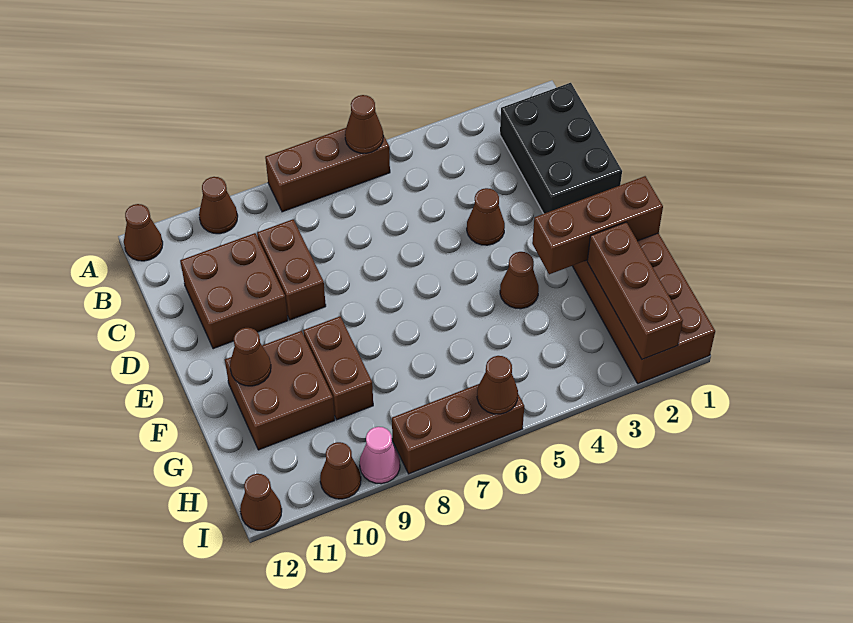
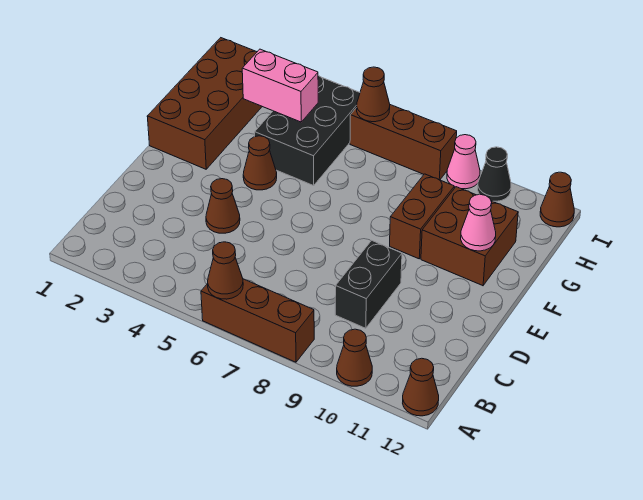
black brick B1:D2 level 1 -> black brick G4:I5 level 1
brown brick C9:D9 level 1 -> black brick C9:D9 level 1
brown brick C10:D11 level 1 -> none
brown brick F1:F3 level 2 -> none
brown cone F11 level 2 -> pink cone F11 level 2
brown brick G2:I2 level 2 -> none
none -> pink brick H3:H4 level 2
brown cone I10 level 1 -> black cone I10 level 1

